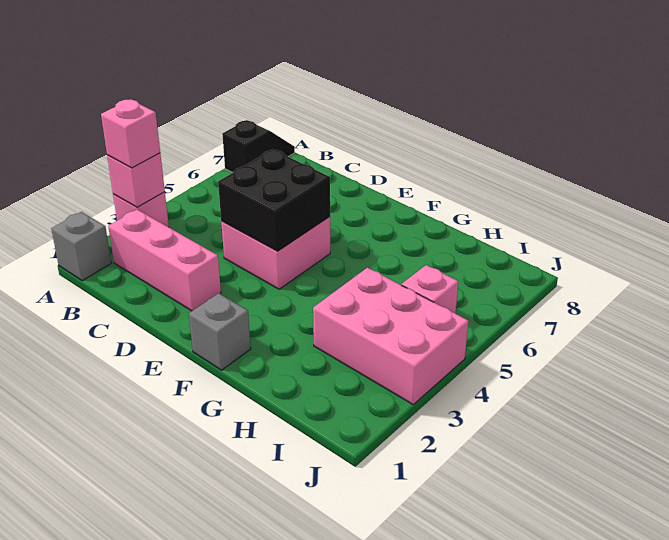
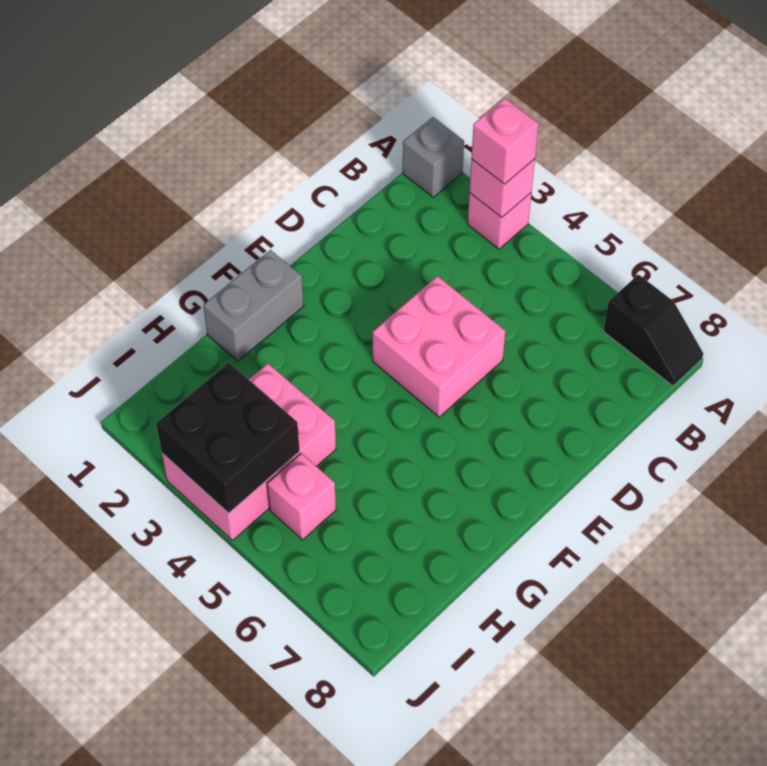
pink brick B2:D2 level 1 -> none
black brick D4:E5 level 2 -> black brick I3:J4 level 2
grey brick F1 level 1 -> grey brick F1:G1 level 1

